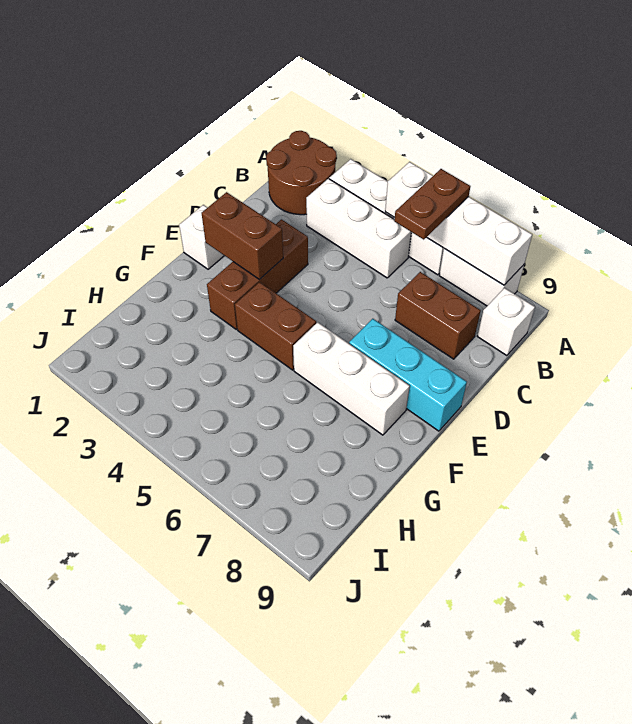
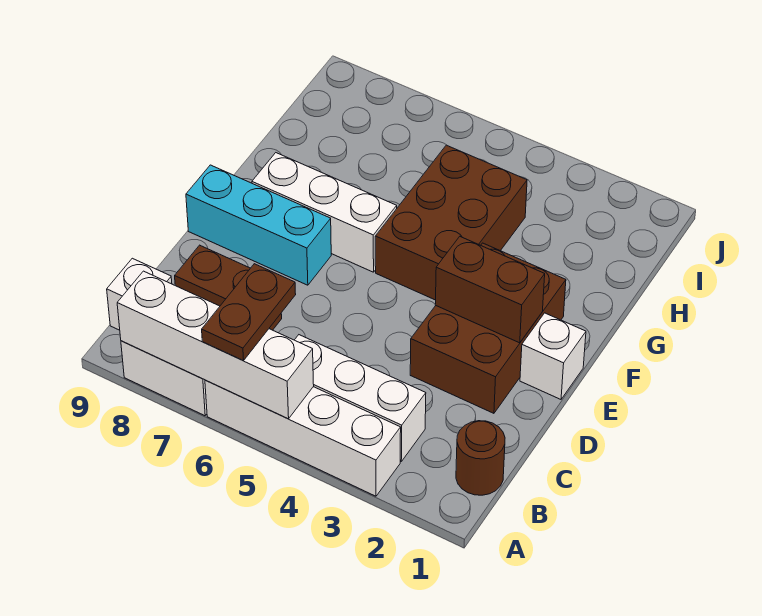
brown round brick A1:B2 level 1 -> brown round brick B1 level 1
brown brick D3:F3 level 1 -> brown brick D2:F3 level 1
brown brick F4:F5 level 1 -> brown brick F4:H5 level 1

